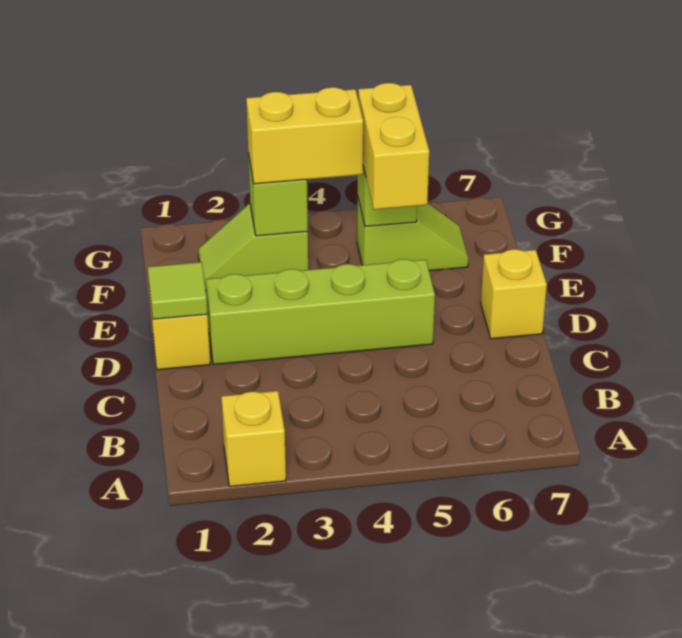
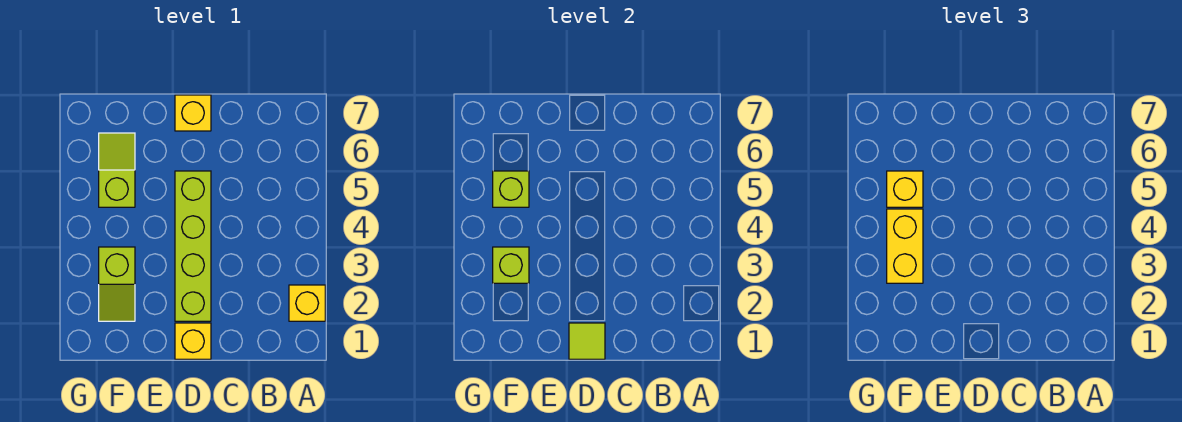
yellow brick E5:F5 level 3 -> yellow brick F5 level 3

